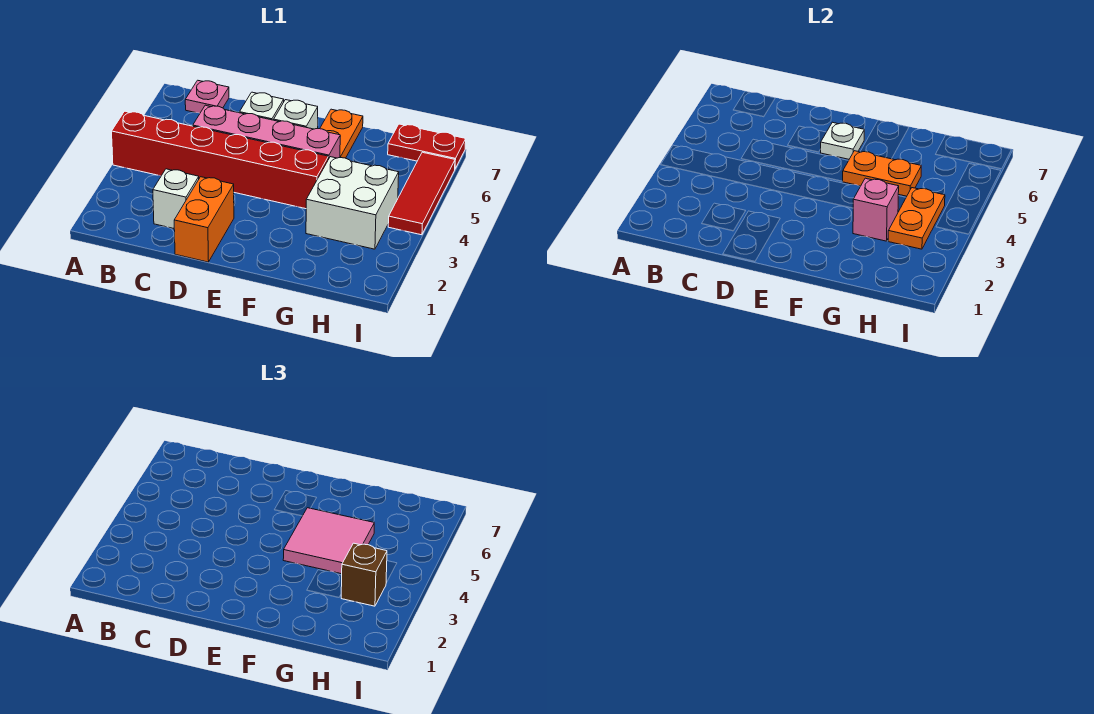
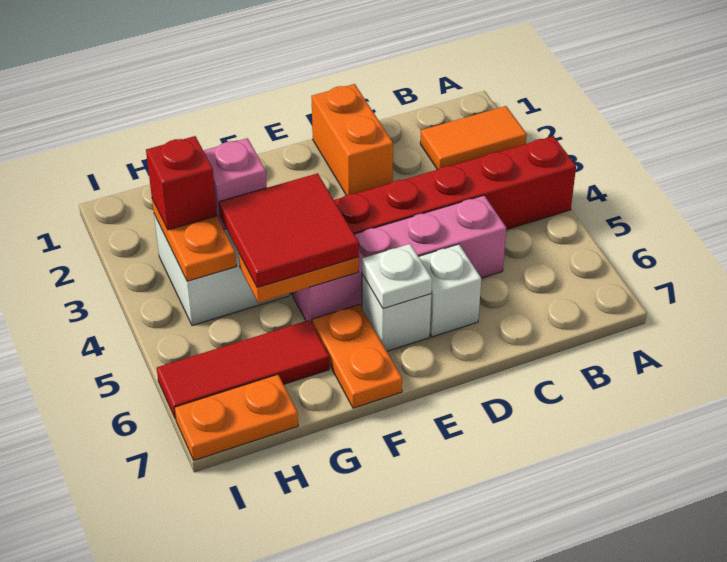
none -> orange tile A2:B2 level 1
pink plate B7 level 1 -> none
white brick C2 level 1 -> none
pink tile F4:G5 level 3 -> red tile F4:G5 level 3
brown brick H3 level 3 -> red brick H3 level 3
red plate H7:I7 level 1 -> orange plate H7:I7 level 1
red tile I4:I6 level 1 -> red tile G6:I6 level 1

